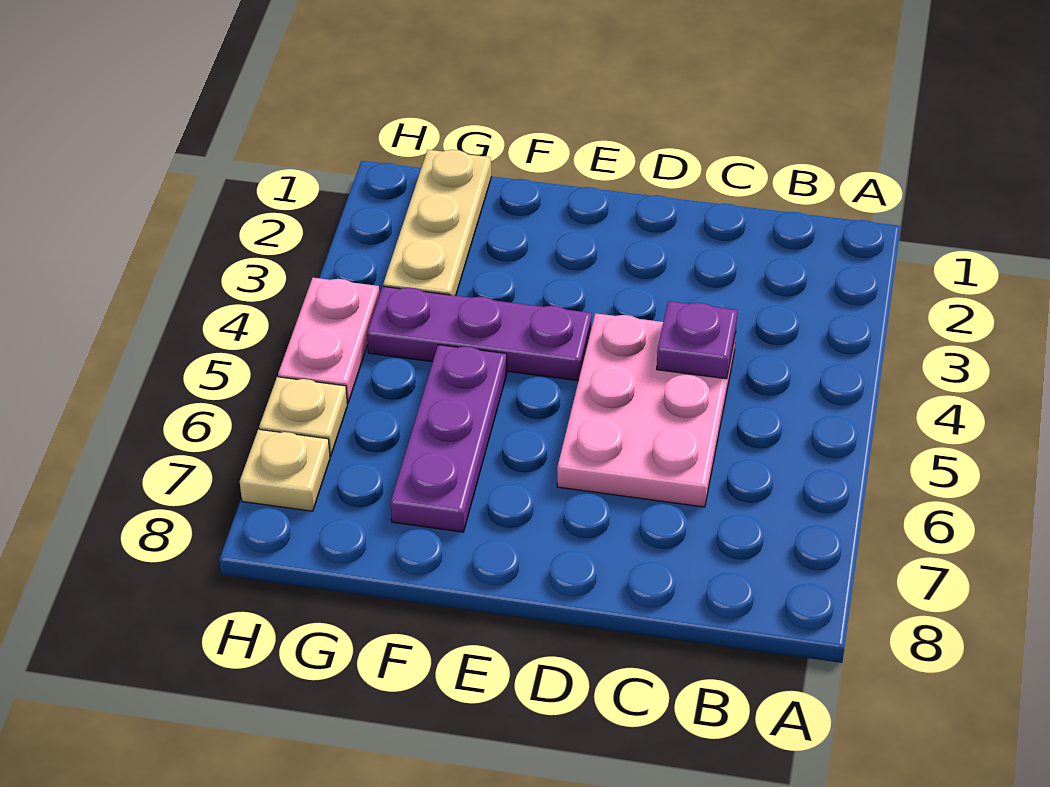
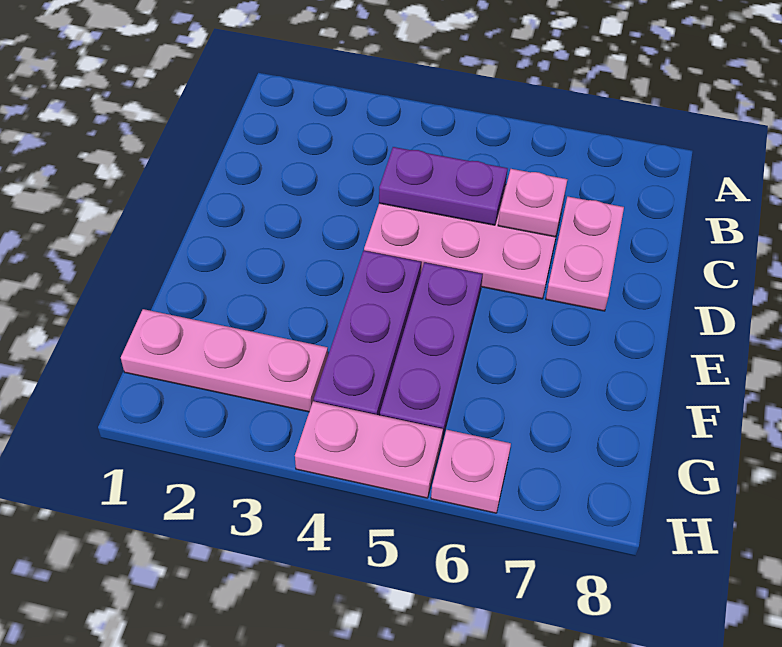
purple plate C4 level 2 -> purple plate C4:C5 level 2
none -> pink plate C6 level 2
none -> pink plate C7:D7 level 1
purple plate F5:F7 level 1 -> purple plate E5:G5 level 1
tan plate G1:G3 level 1 -> pink plate G1:G3 level 1
tan plate H6 level 1 -> pink plate H6 level 1
tan plate H7 level 1 -> none

